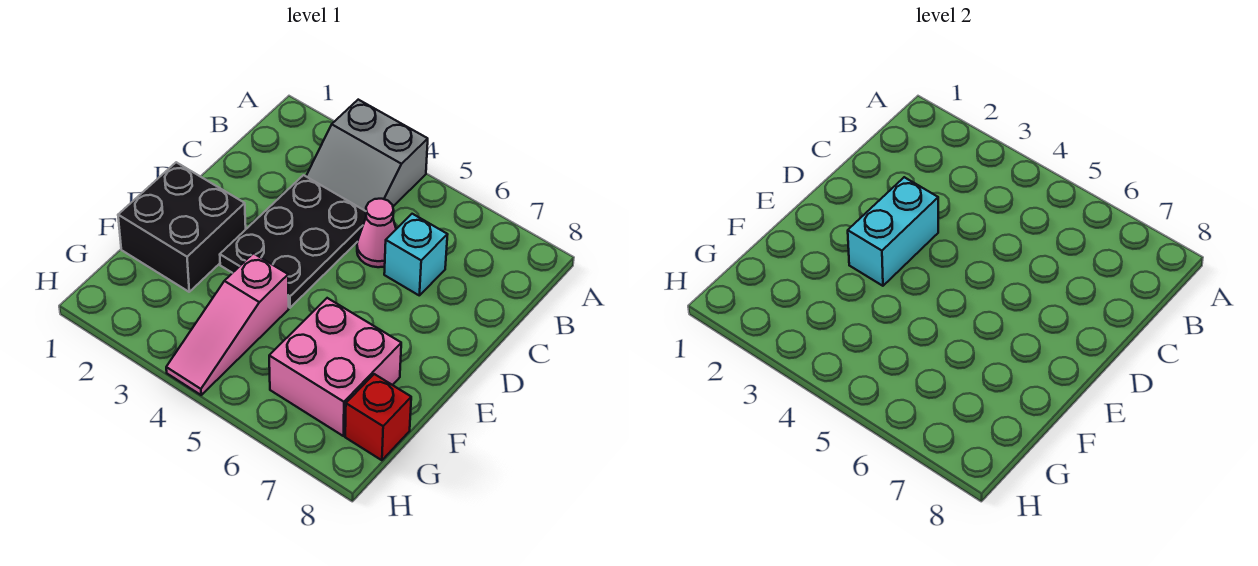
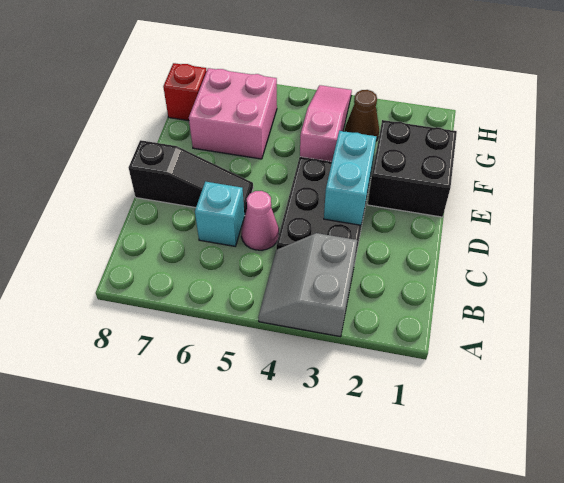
grey slope A3:B4 level 1 top A -> grey slope A3:B4 level 1 top 3
none -> black slope D6:D8 level 1 top 8
none -> brown cone G3 level 1

